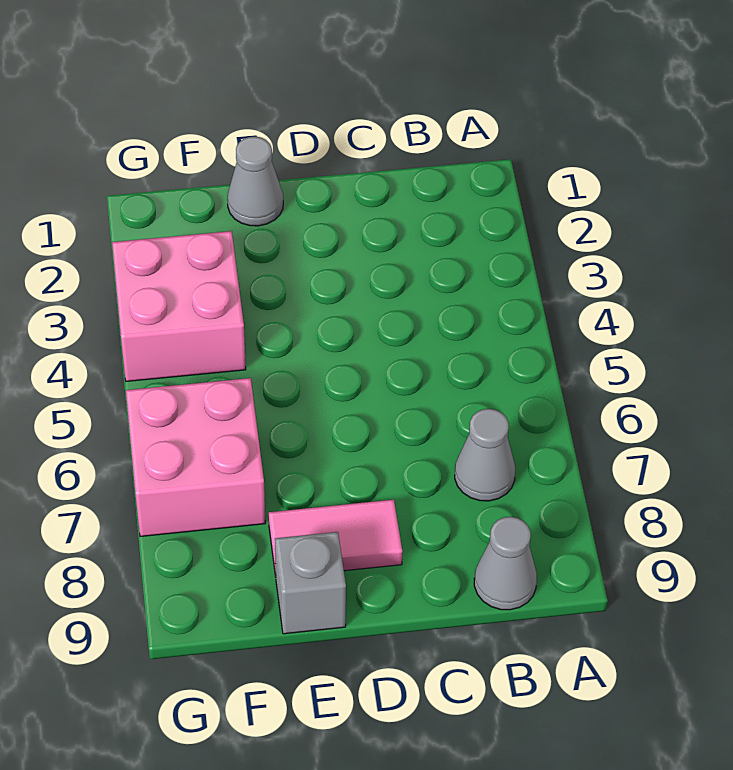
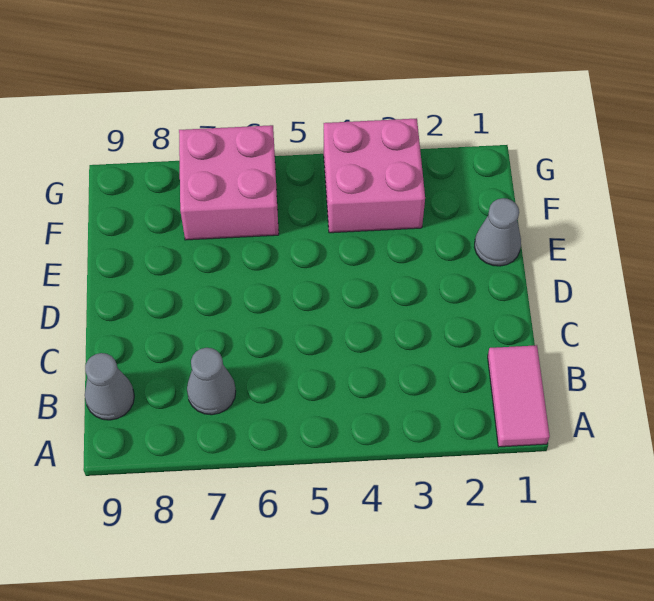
pink tile D8:E8 level 1 -> pink tile A1:B1 level 1
grey brick E9 level 1 -> none

